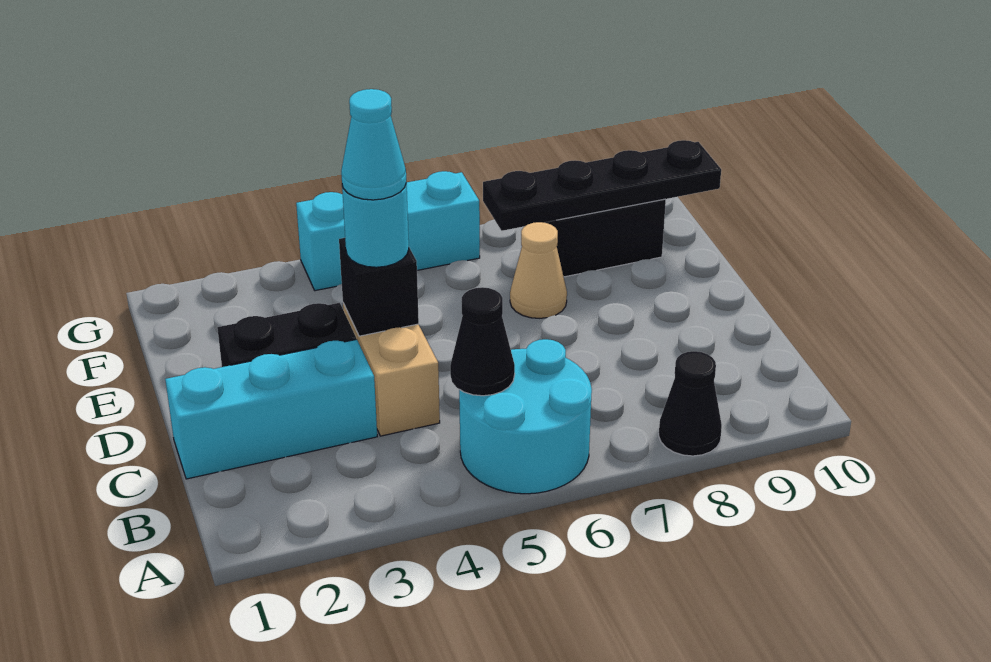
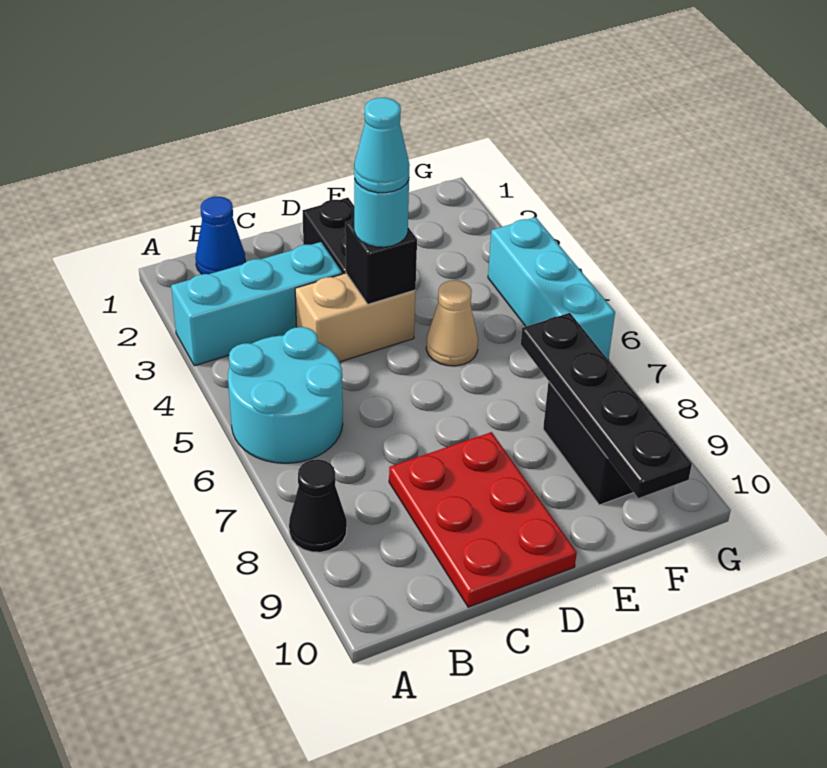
none -> blue cone B1 level 1
black cone B5 level 2 -> none
cyan brick C1:C3 level 1 -> cyan brick A3:C3 level 1
none -> red plate C8:D10 level 1
tan cone E7 level 1 -> tan cone E5 level 1

